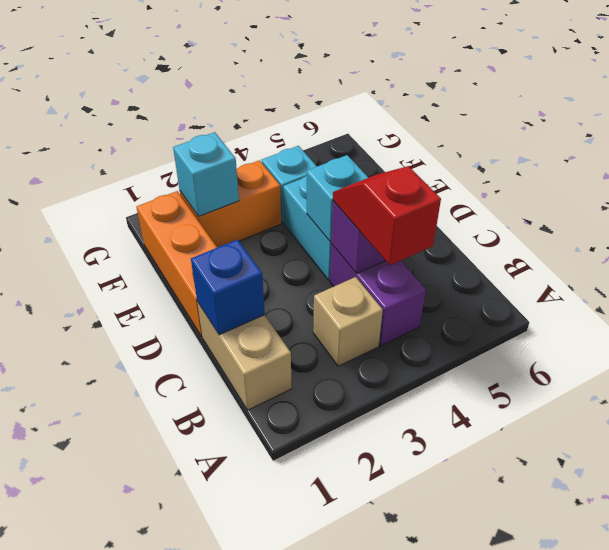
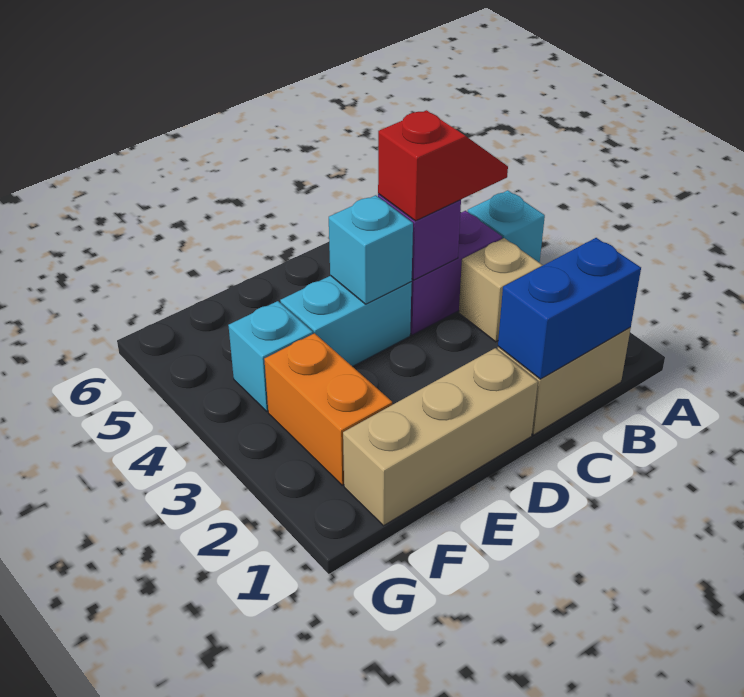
red slope B4:C4 level 3 top B -> red slope B4:C4 level 3 top C
blue brick C1 level 2 -> blue brick B1:C1 level 2
orange brick D1:F1 level 1 -> tan brick D1:F1 level 1
cyan brick F2 level 2 -> cyan brick A4 level 1

